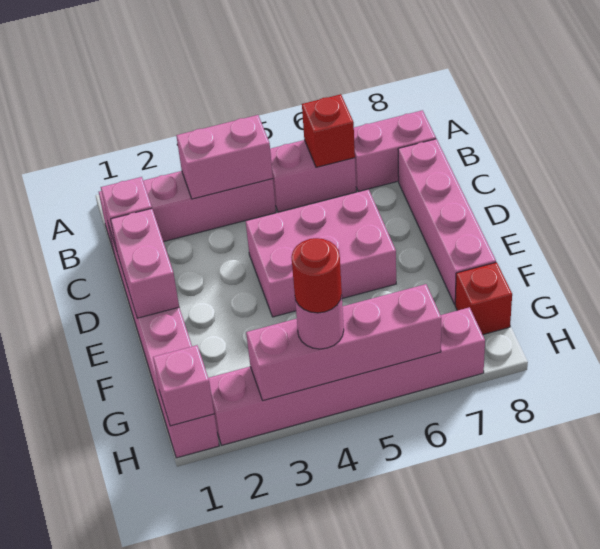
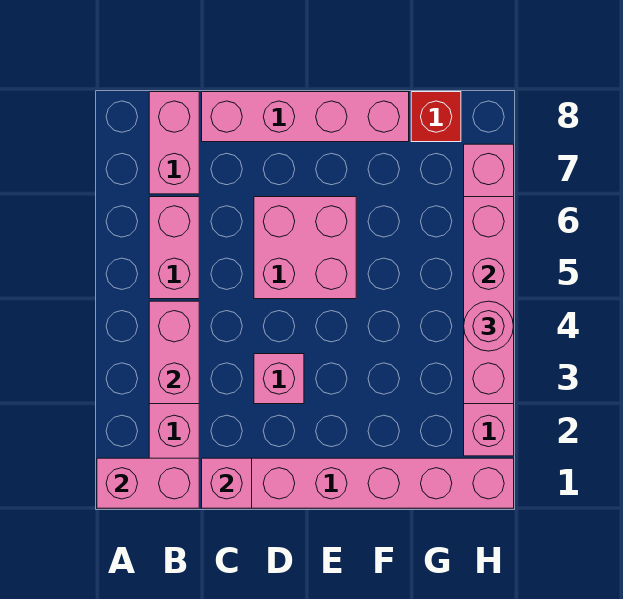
red brick B6 level 2 -> none
pink brick D1:E1 level 2 -> pink brick A1:B1 level 2
pink brick D4:E6 level 1 -> pink brick D5:E6 level 1
pink brick H1 level 2 -> pink brick D3 level 1
red round brick H4 level 4 -> none

